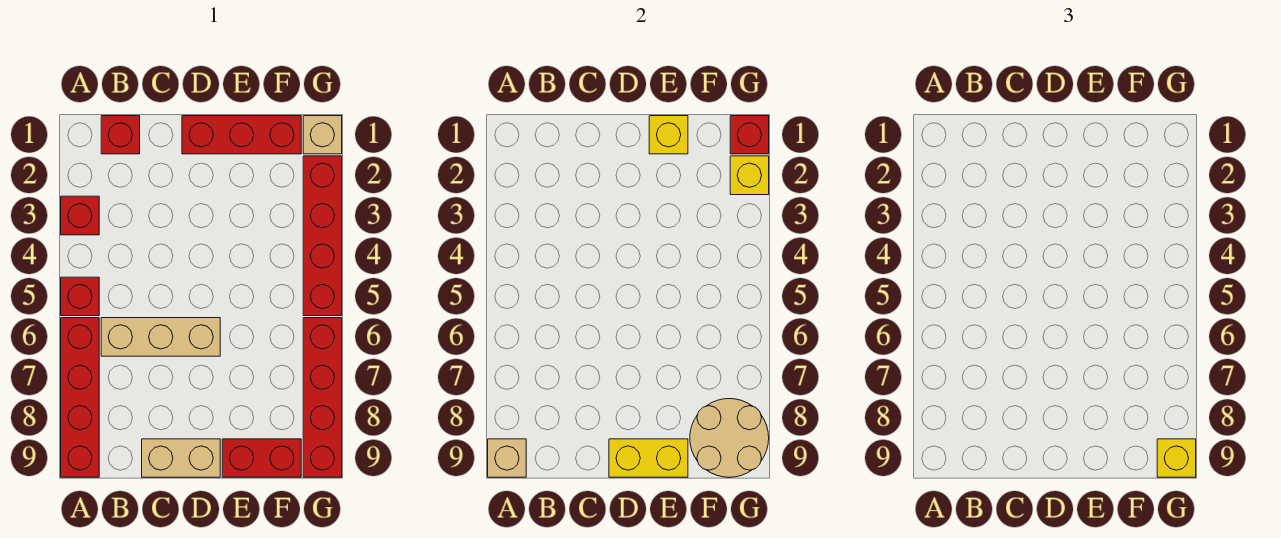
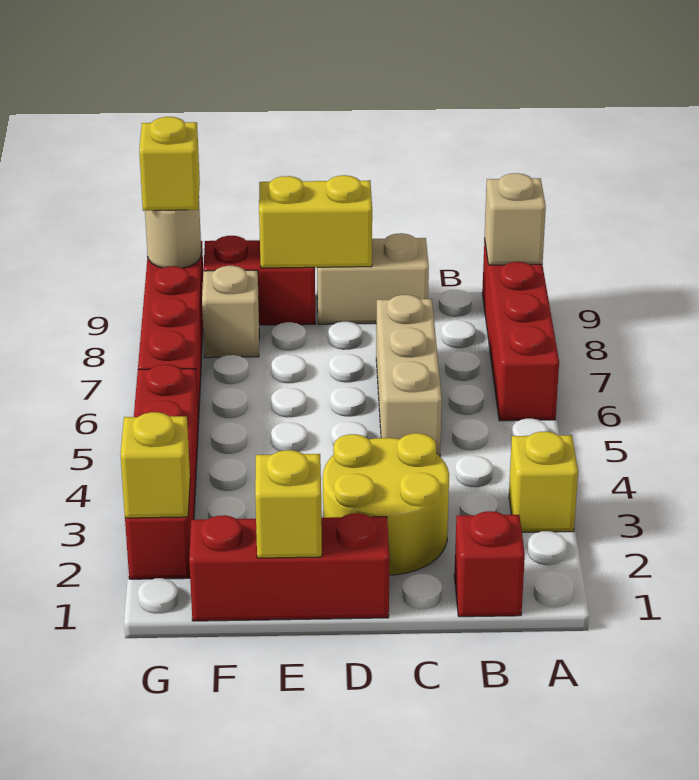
red brick A3 level 1 -> yellow brick A3 level 1
red brick A5 level 1 -> none
tan brick B6:D6 level 1 -> tan brick C5:C7 level 1
none -> yellow round brick C2:D3 level 1
tan round brick F8:G9 level 2 -> tan round brick G9 level 2
tan brick G1 level 1 -> tan brick F8 level 1
red brick G1 level 2 -> none

